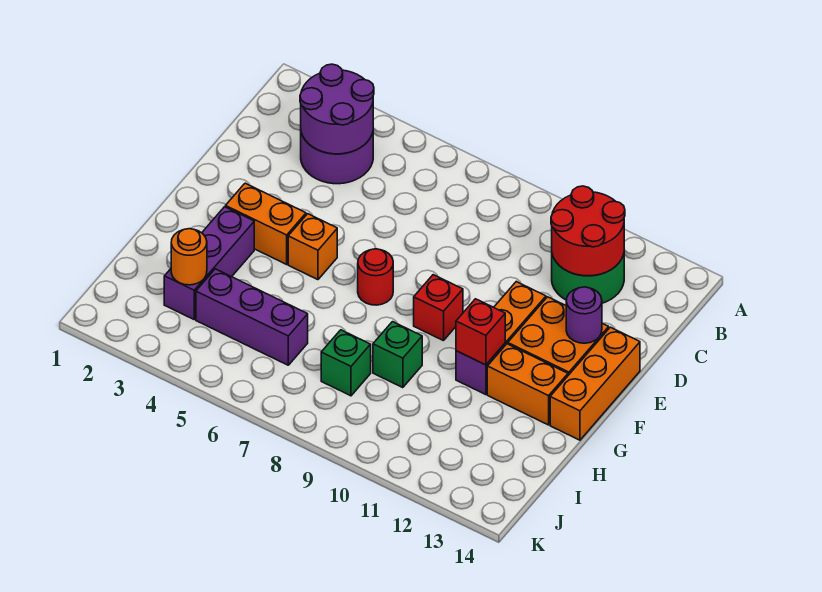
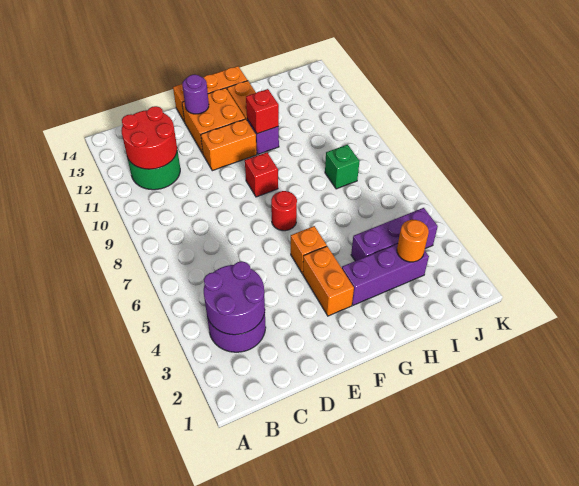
green brick H9 level 1 -> none
purple brick I4:I6 level 1 -> purple brick H4:J4 level 1

